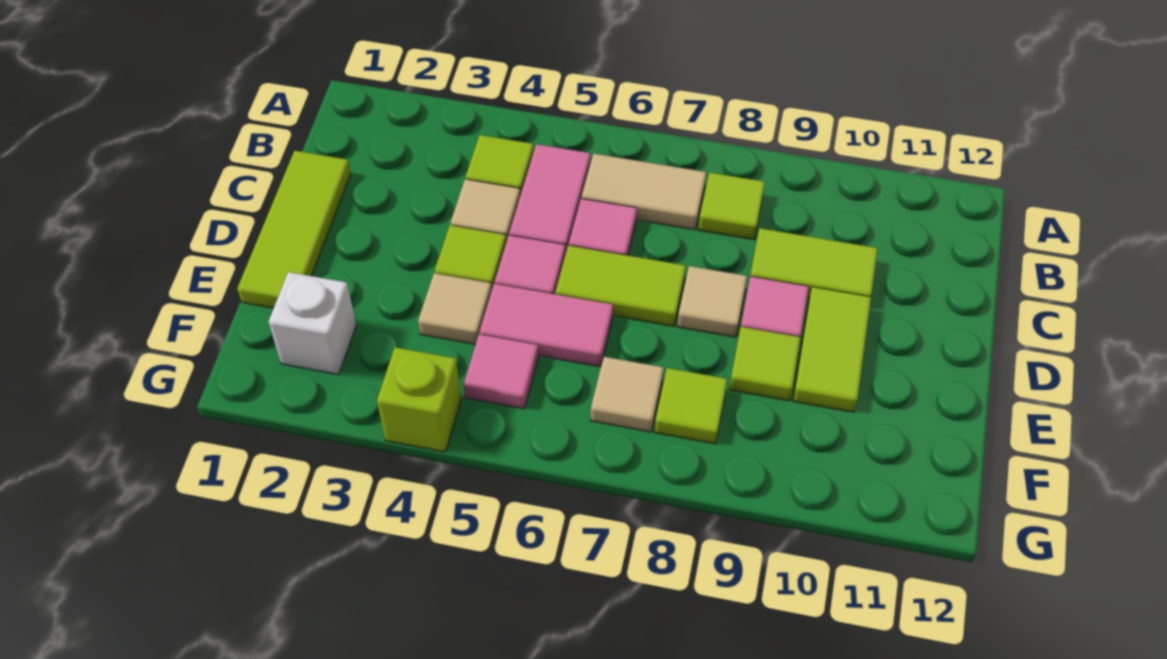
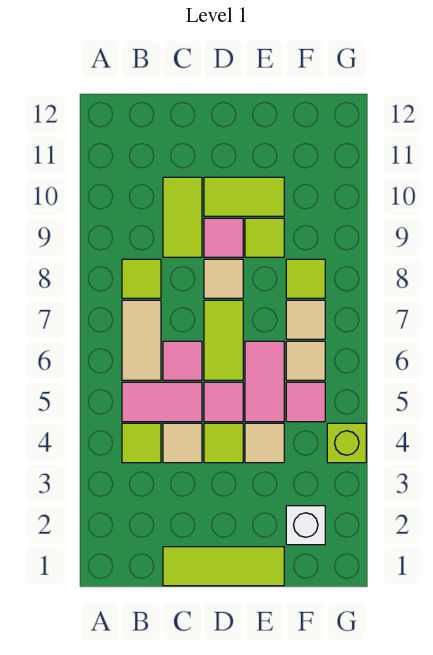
none -> tan tile F6 level 1

